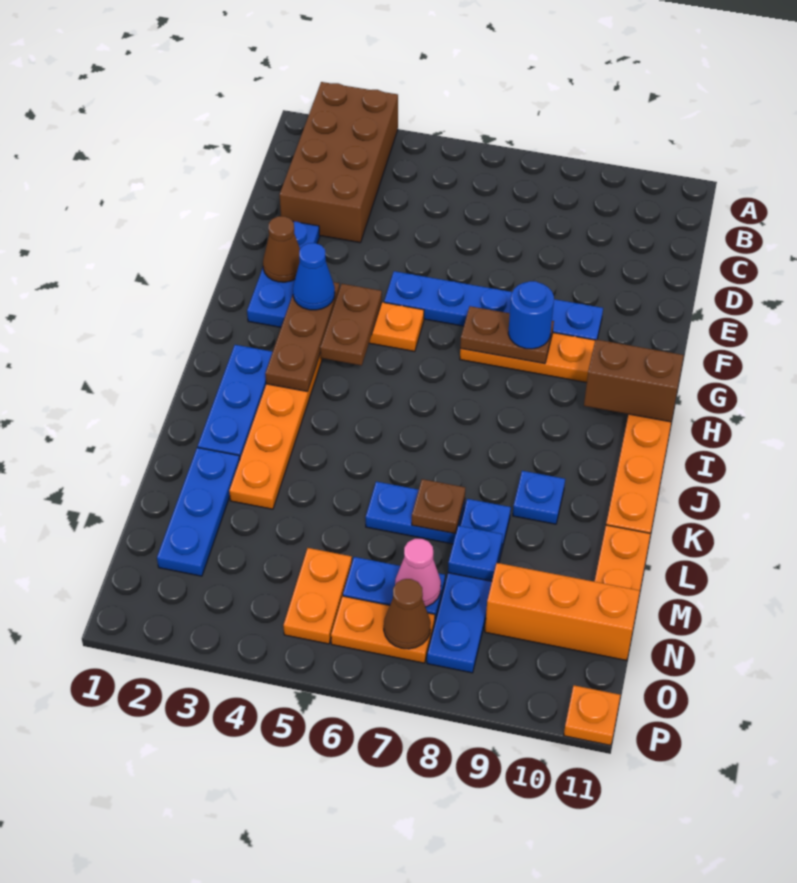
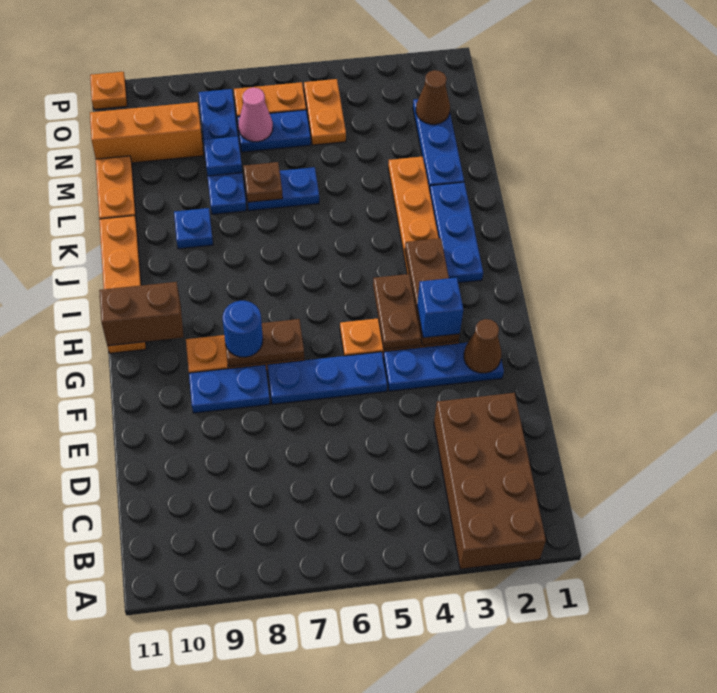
blue plate E2:G2 level 1 -> blue plate F2:F4 level 1
blue cone G3 level 3 -> blue brick G3 level 3
brown cone O7 level 2 -> brown cone N2 level 2

